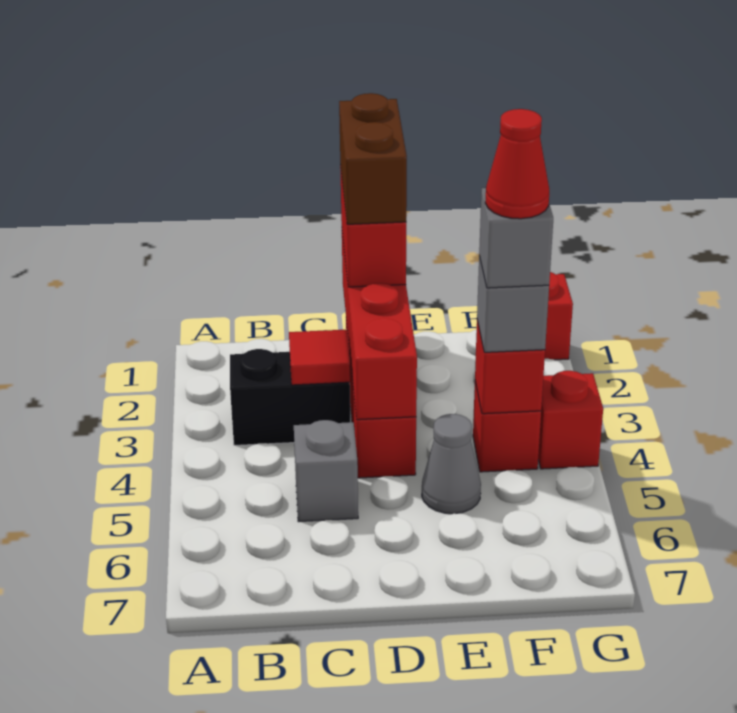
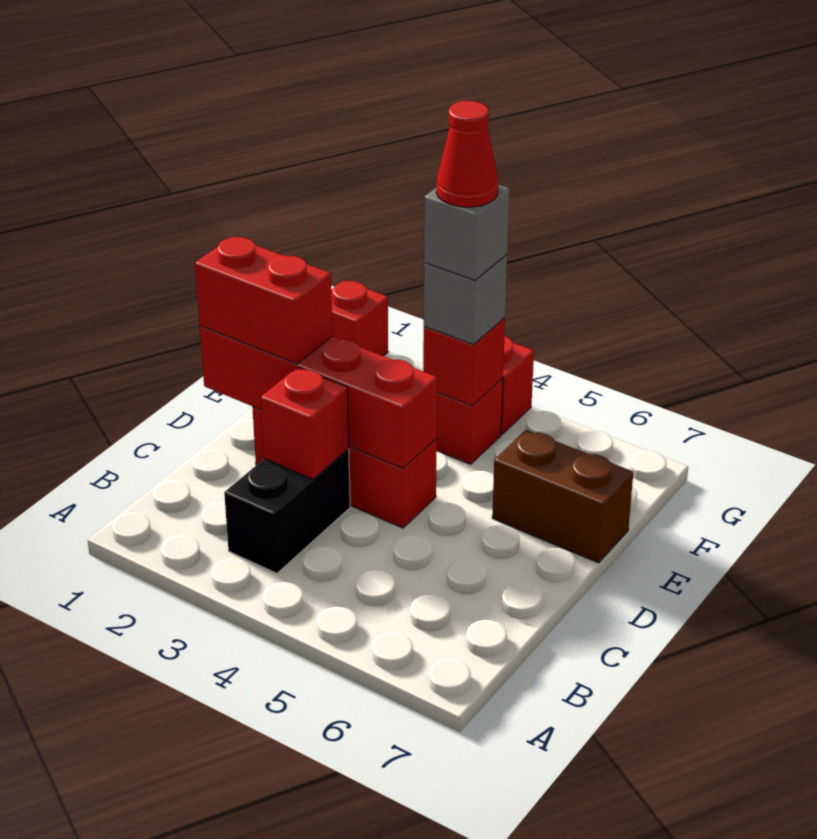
red tile C3 level 2 -> red brick C3 level 2
grey brick C5 level 1 -> none
brown brick D1:D2 level 4 -> brown brick E6:E7 level 1
grey cone E5 level 1 -> none

